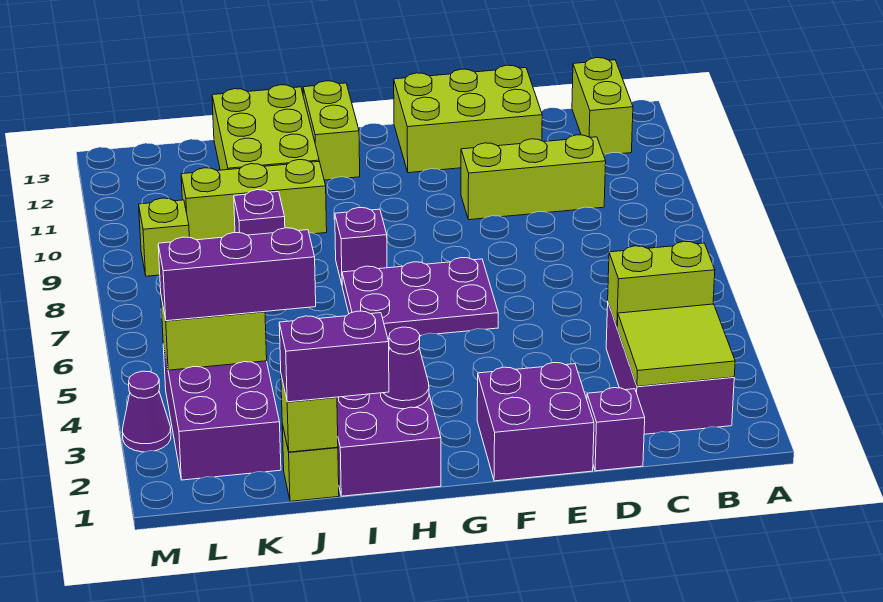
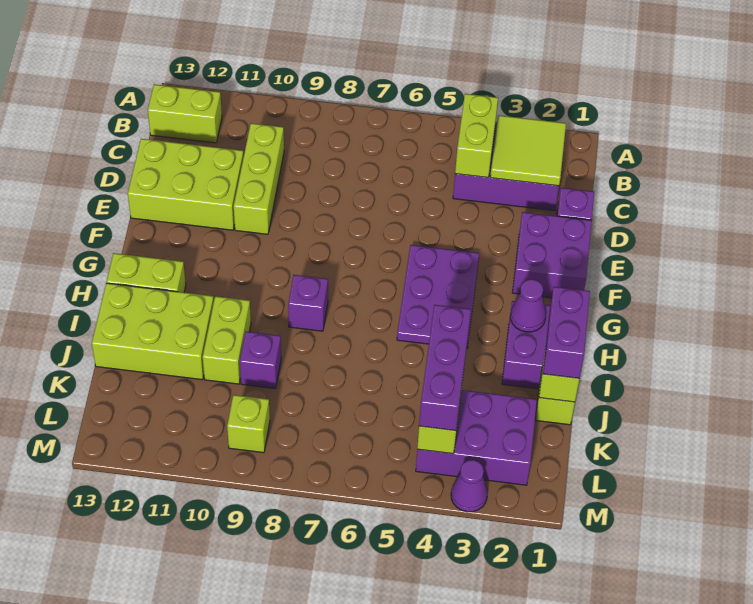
lime brick D12:F13 level 1 -> lime brick D11:E13 level 1
purple plate F6:H7 level 1 -> purple plate F4:H5 level 1
lime brick I10:K10 level 1 -> lime brick I10:J10 level 1

